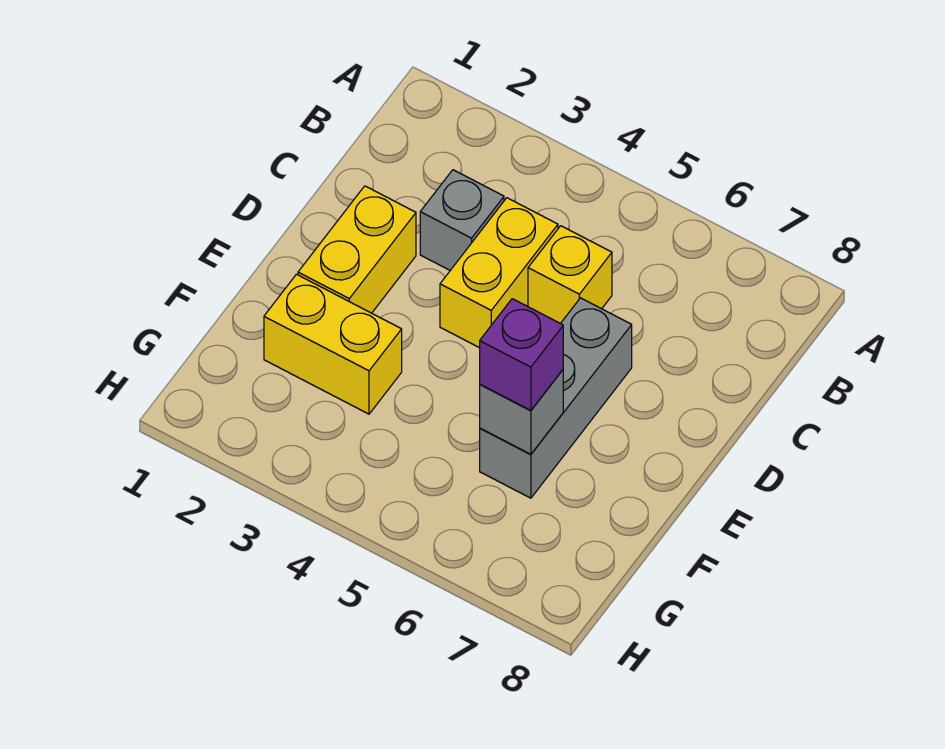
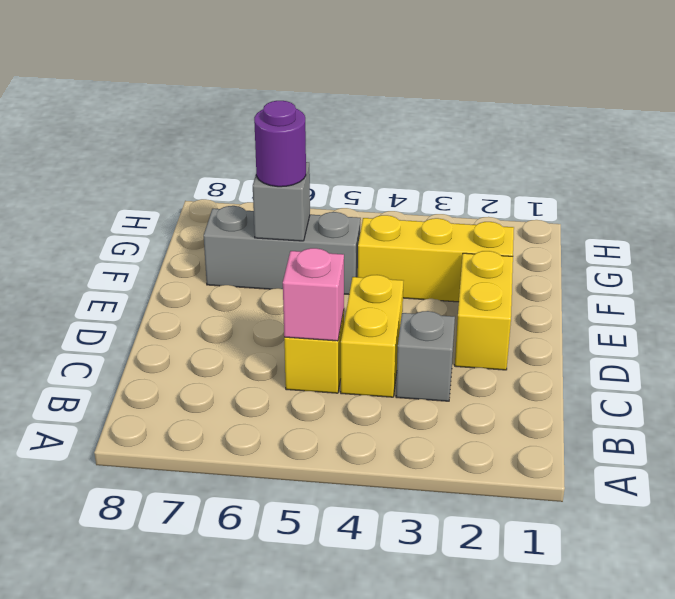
none -> pink brick C5 level 2
grey brick D6:F6 level 1 -> grey brick F5:F7 level 1
yellow brick F2:F3 level 1 -> yellow brick F2:F4 level 1
purple brick F6 level 3 -> purple round brick F6 level 3

